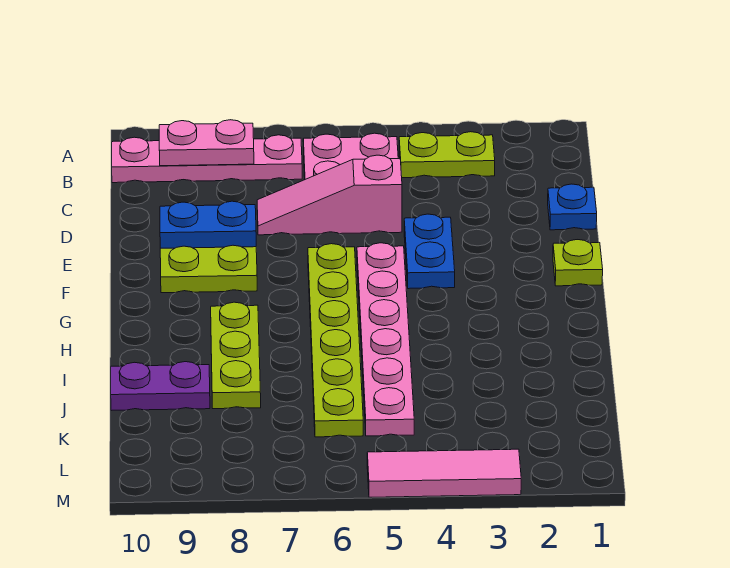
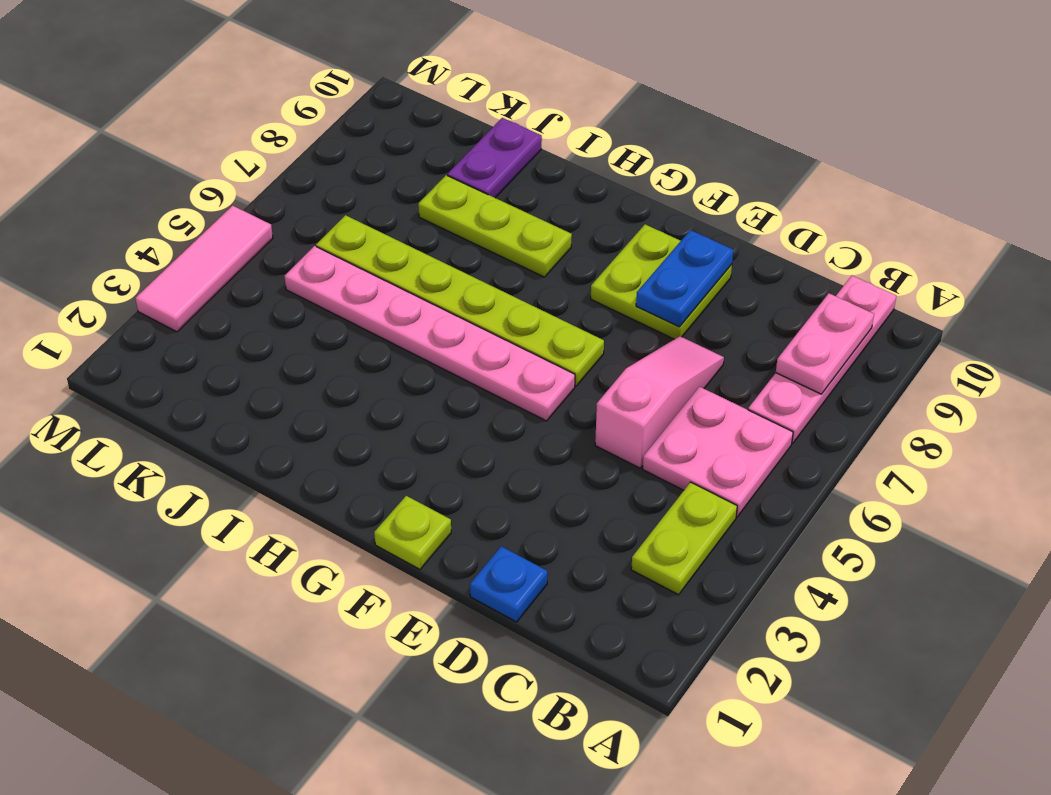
blue plate E4:F4 level 1 -> none

